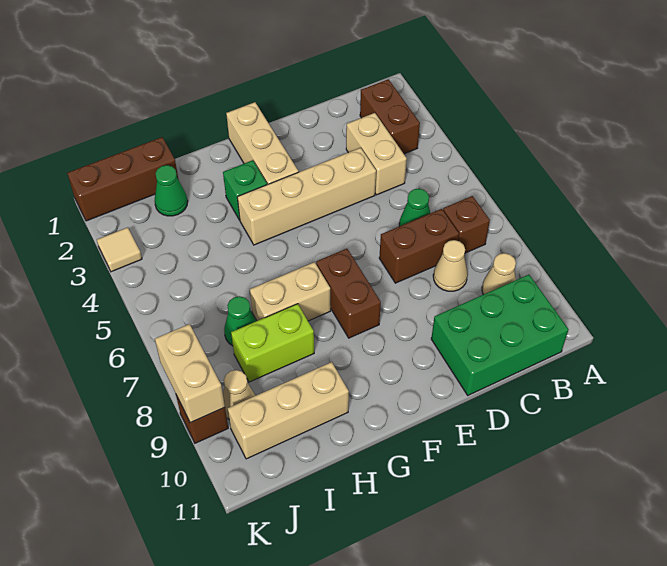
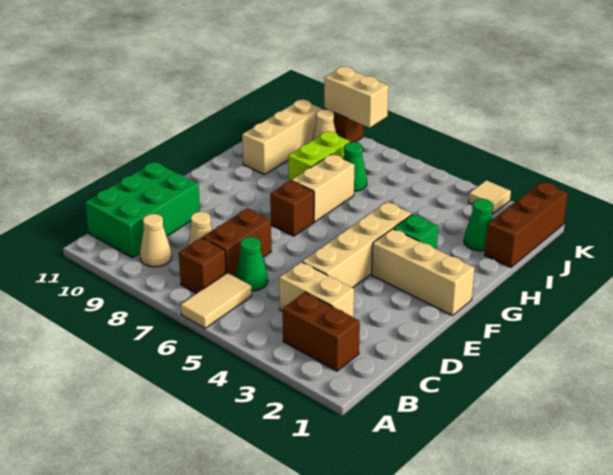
none -> tan tile A6:B6 level 1
brown brick F7:F8 level 1 -> brown brick F7 level 1

